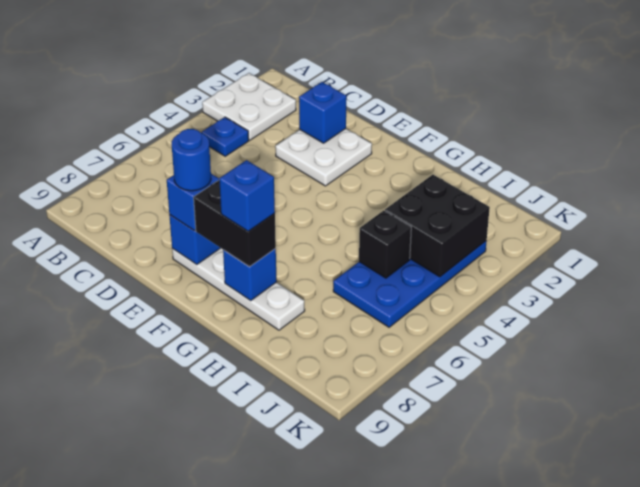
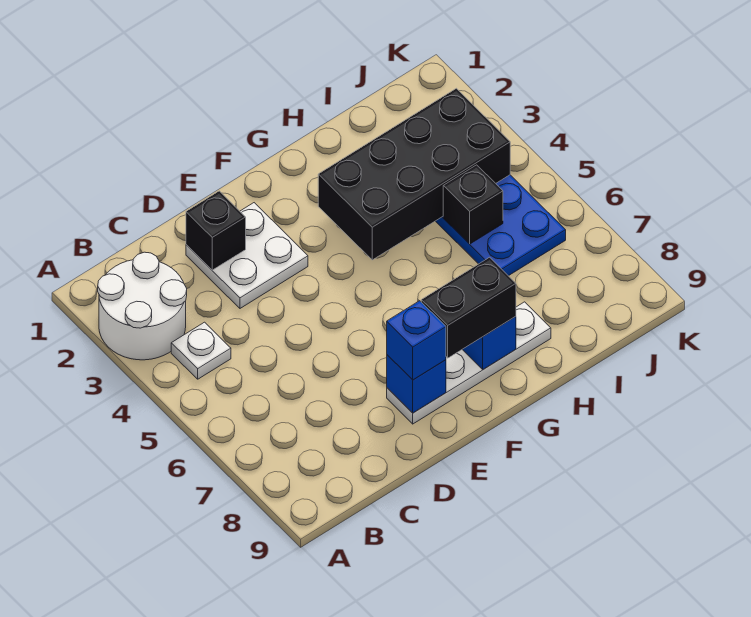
white plate A2:B3 level 1 -> white round brick A2:B3 level 1
blue plate B4 level 1 -> white plate B4 level 1
blue brick D2 level 2 -> black brick D2 level 2
blue round brick E8 level 4 -> none
blue brick G8 level 4 -> none
black brick I3:J4 level 2 -> black brick G3:J4 level 2

